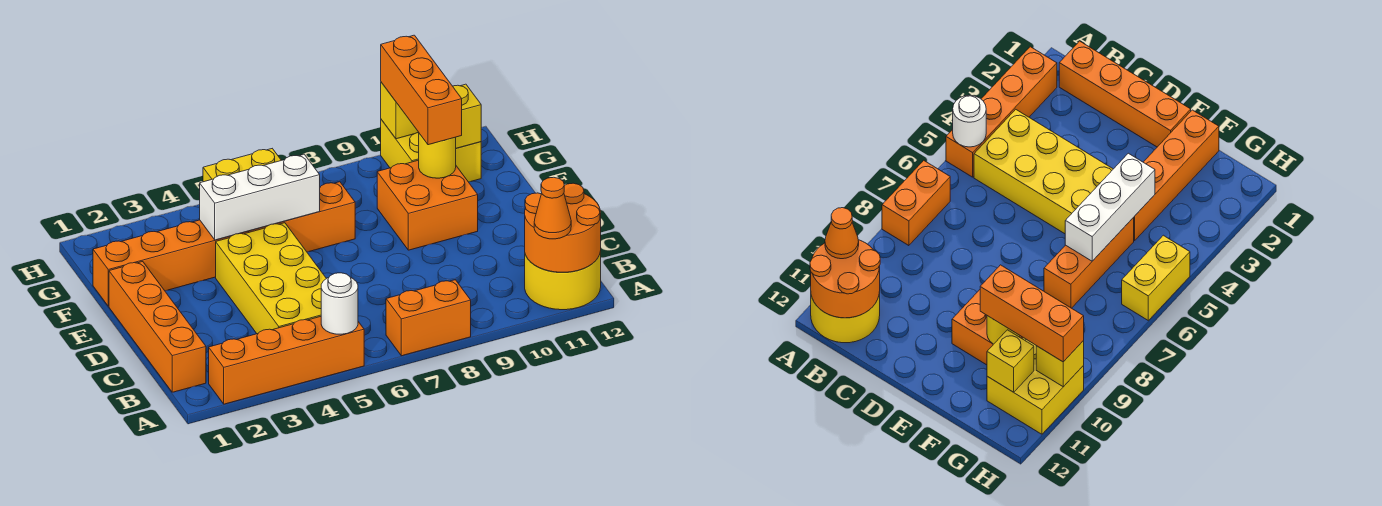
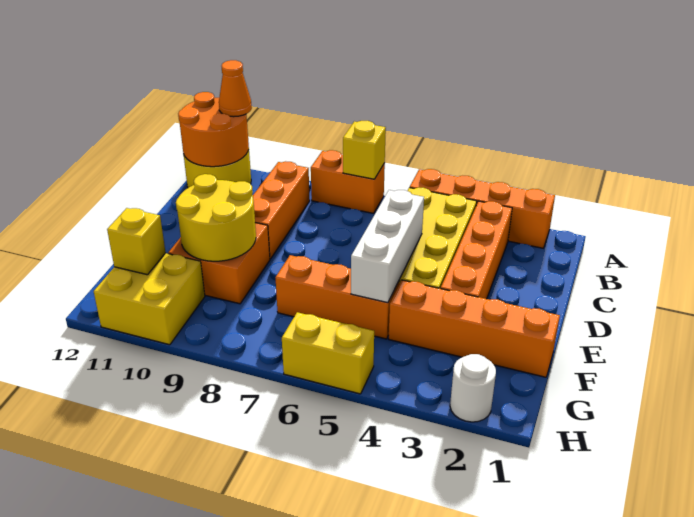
white round brick A5 level 2 -> white round brick H2 level 1
orange brick B1:E1 level 1 -> orange brick B3:E3 level 1
white brick F4:F6 level 2 -> white brick D5:F5 level 2
yellow round brick F10 level 2 -> yellow round brick E9:F10 level 2
orange brick F10:H10 level 3 -> orange brick B9:D9 level 1
yellow brick H10 level 2 -> yellow brick A7 level 2

